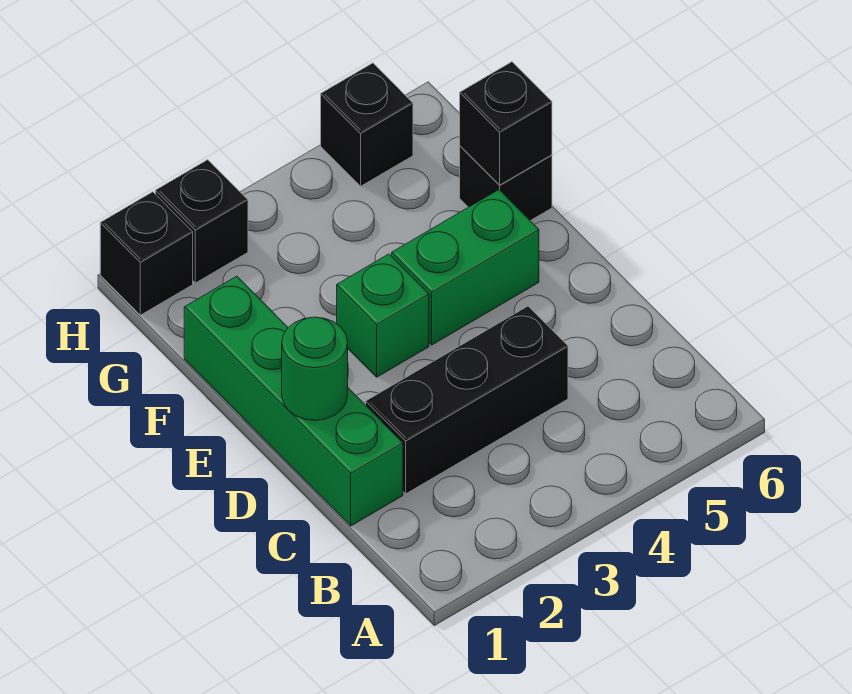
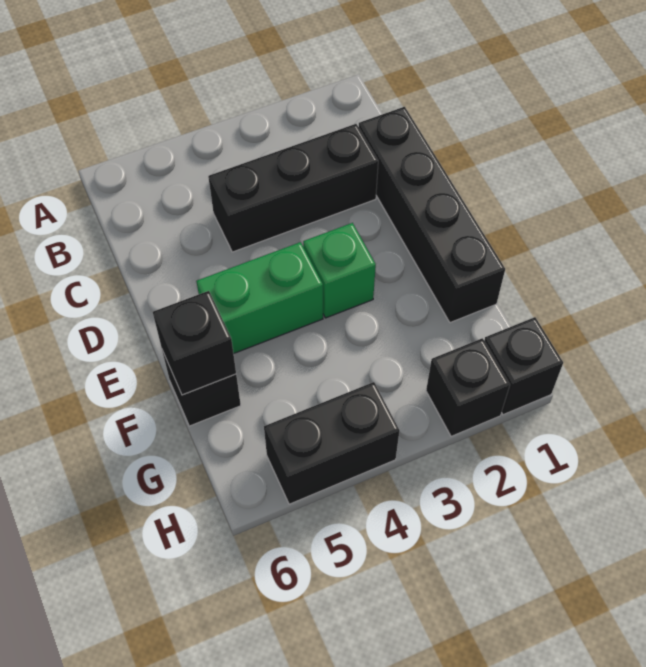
green brick C1:F1 level 1 -> black brick C1:F1 level 1
green round brick D1 level 2 -> none
black brick H5 level 1 -> black brick H4:H5 level 1

